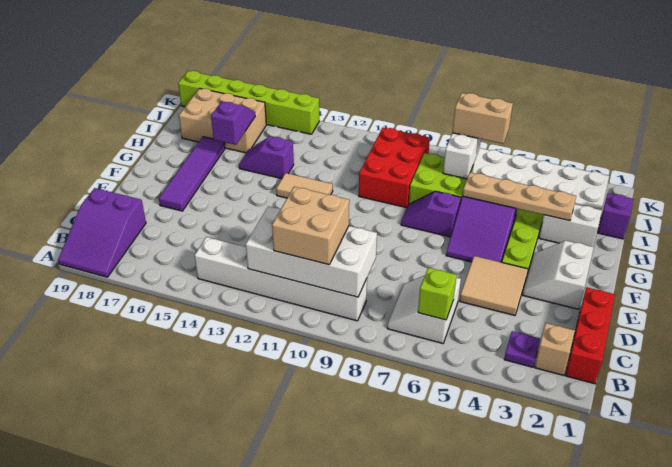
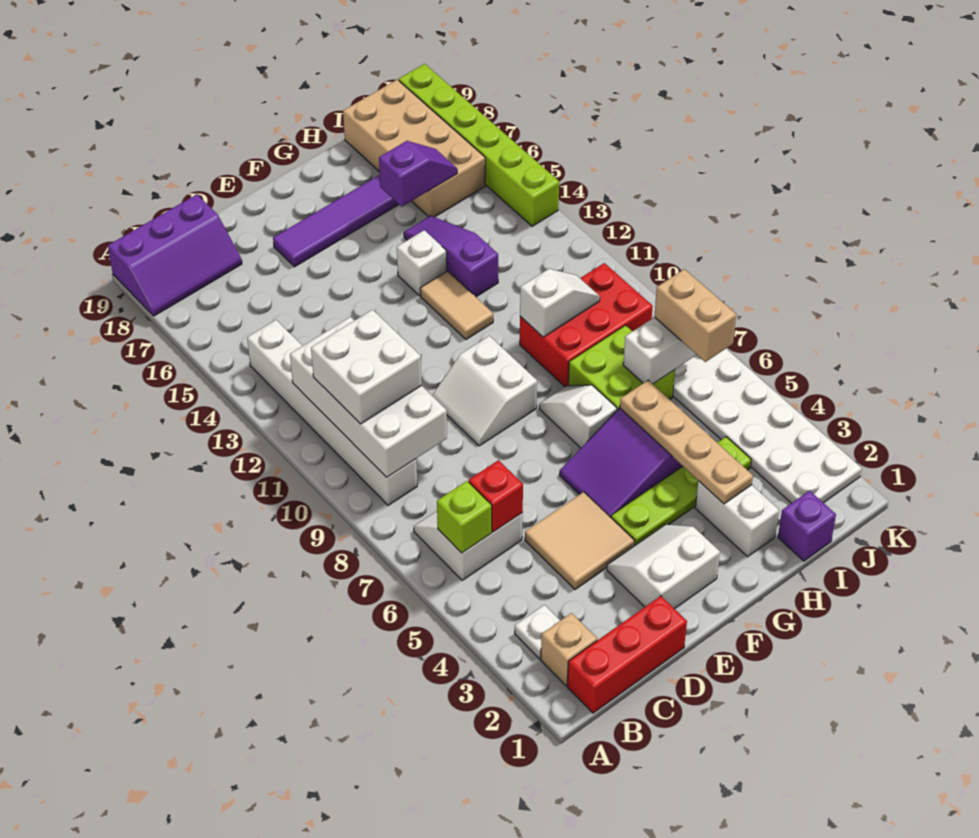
purple slope A18:C19 level 1 top C -> purple slope A18:C19 level 1 top 19
purple plate B3 level 1 -> white plate B3 level 1
tan brick B10:C11 level 3 -> white brick B10:C11 level 3
none -> red brick C6 level 2
none -> white slope E9:F10 level 1 top F
purple slope G7:G8 level 1 top 7 -> white slope G7:G8 level 1 top 7
none -> white brick G14 level 1
none -> white slope H10:I10 level 2 top H
purple slope H14:H15 level 1 top 14 -> purple slope H13:H15 level 1 top 13
tan brick I16:J18 level 1 -> tan brick I16:J19 level 1

